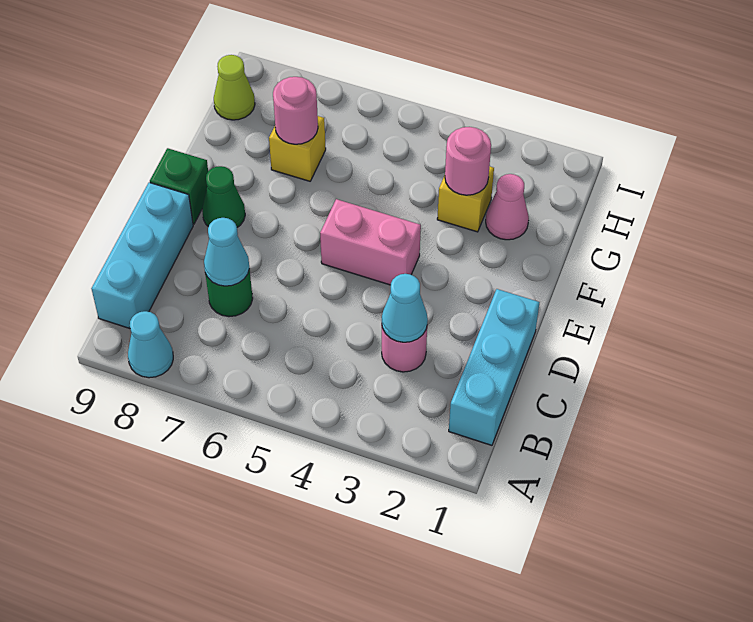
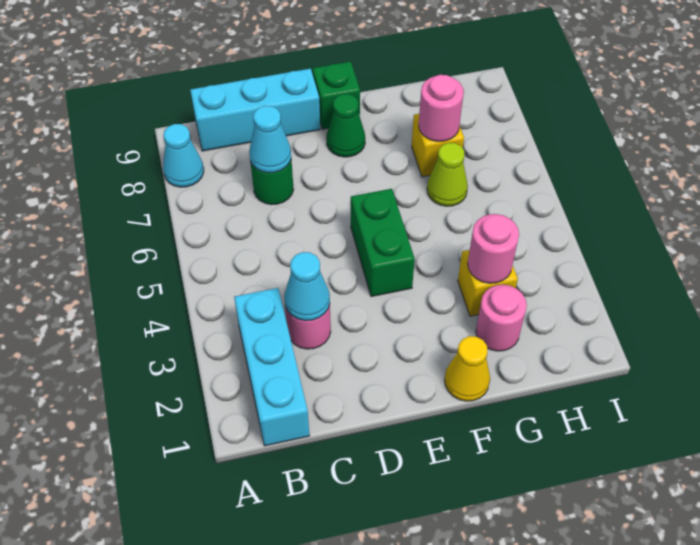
cyan brick B1:D1 level 1 -> cyan brick B1:B3 level 1
pink brick E4:E5 level 1 -> green brick E4:E5 level 1
none -> yellow cone F1 level 1
pink cone G2 level 1 -> pink round brick G2 level 1
lime cone H9 level 1 -> lime cone G6 level 1

